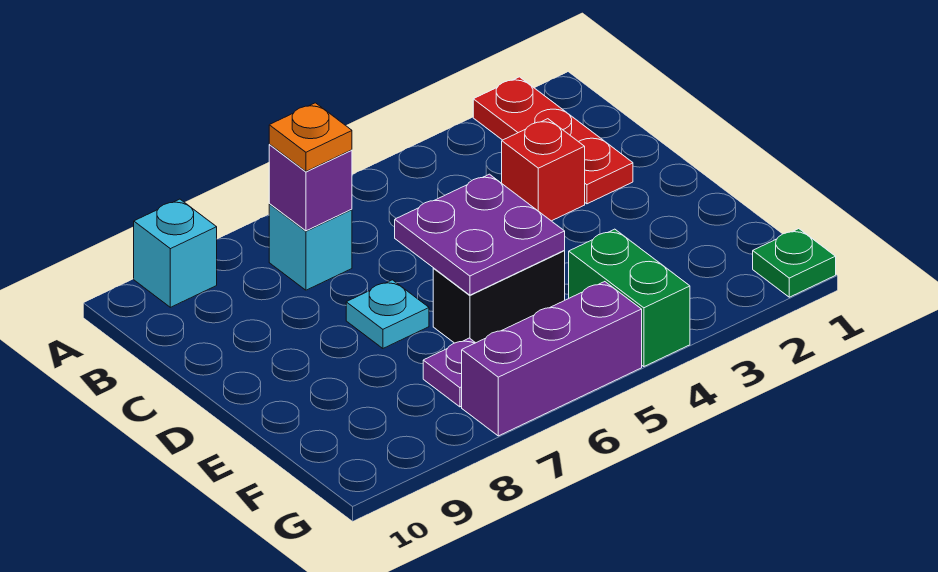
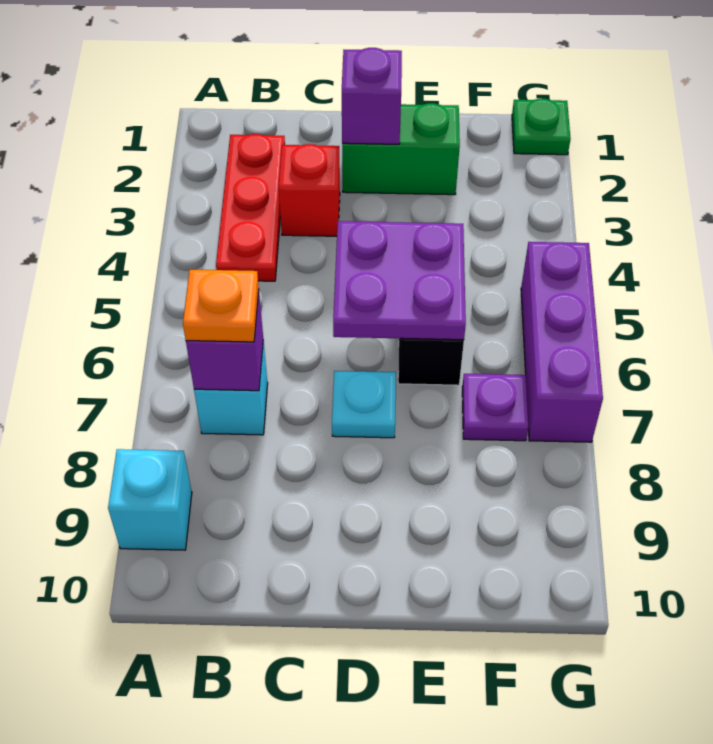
red plate A2:C2 level 1 -> red plate B2:B4 level 1
none -> purple brick D2 level 2
green brick F4:G4 level 1 -> green brick D2:E2 level 1

